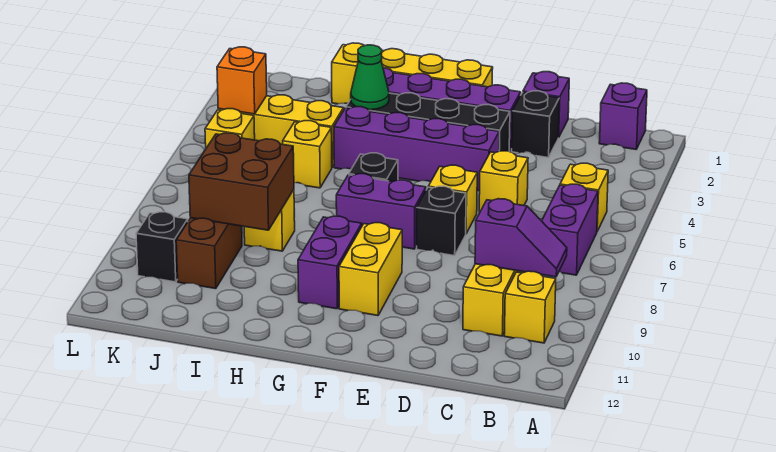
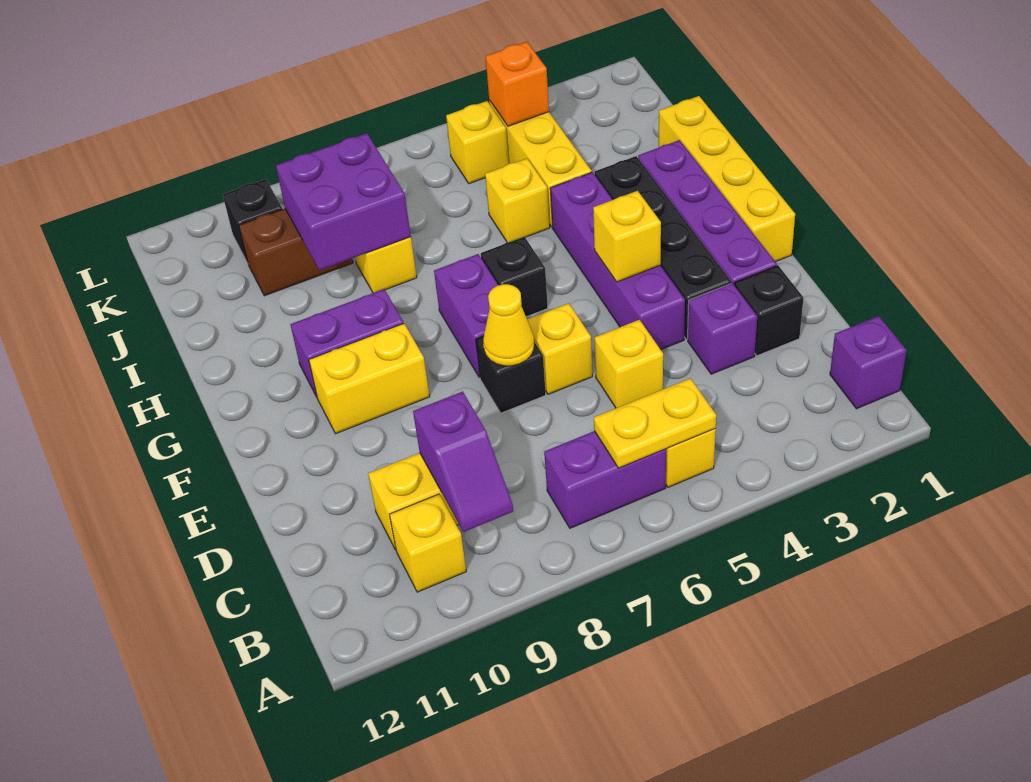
none -> yellow plate B5:B6 level 2
purple brick D1 level 1 -> purple brick D3 level 1
none -> yellow cone E7 level 2
none -> yellow brick F4 level 2
green cone H3 level 2 -> none
brown brick I8:J9 level 2 -> purple brick I8:J9 level 2

